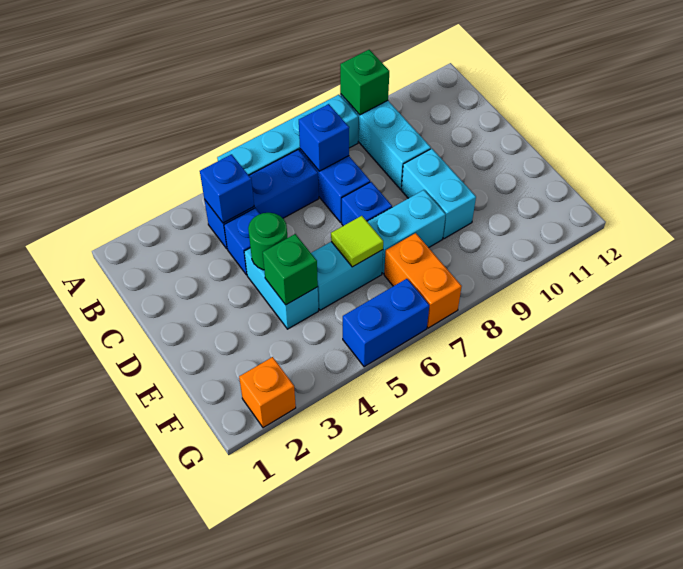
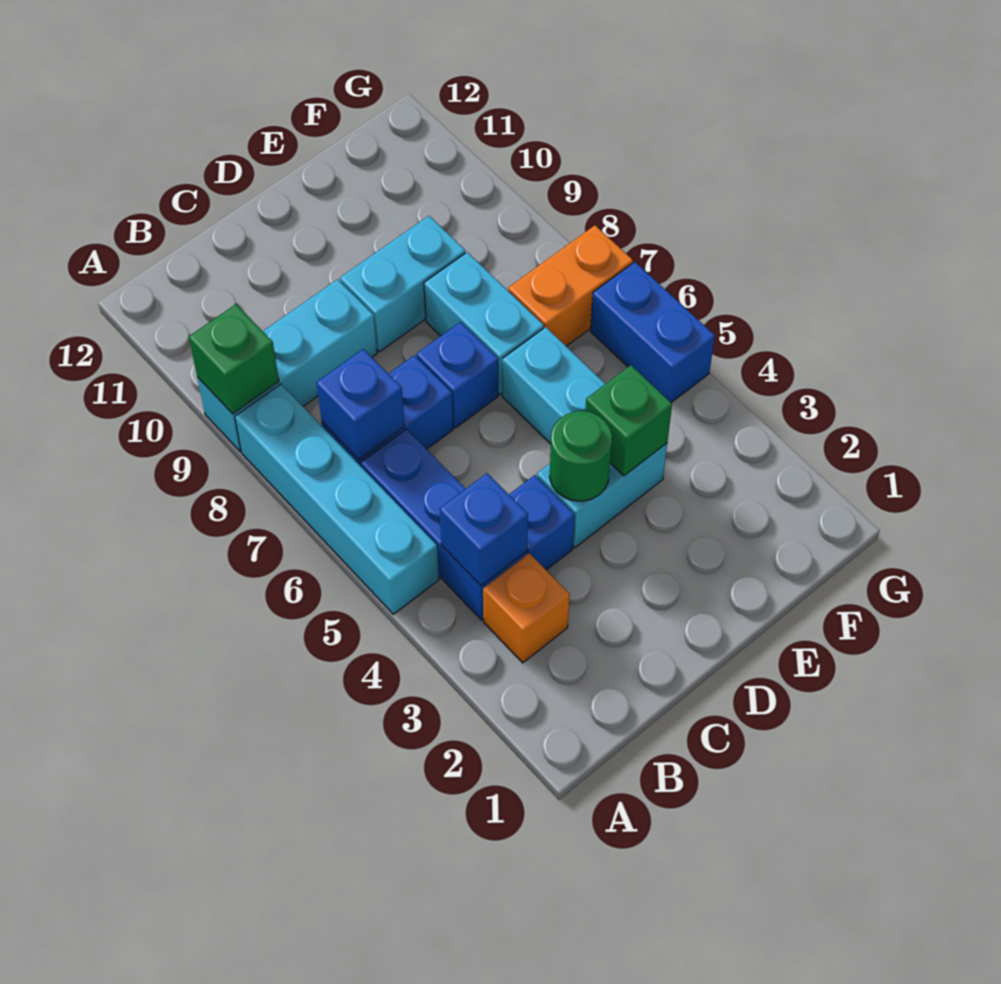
lime tile E6 level 2 -> none
orange brick G2 level 1 -> orange brick B3 level 1

